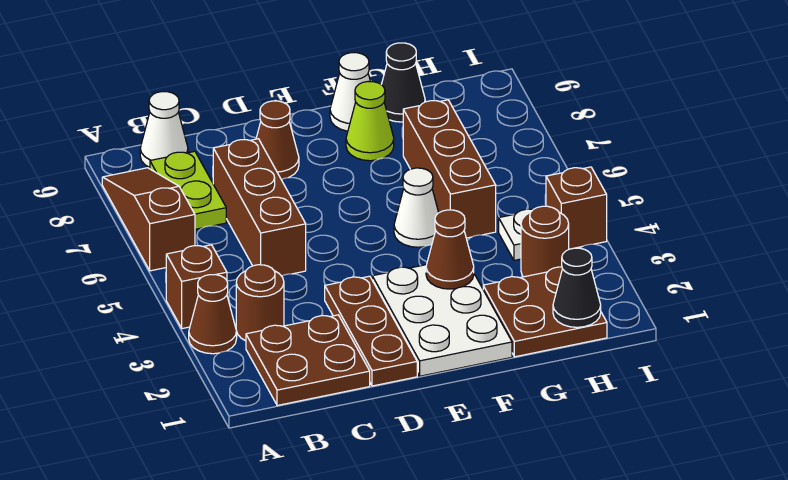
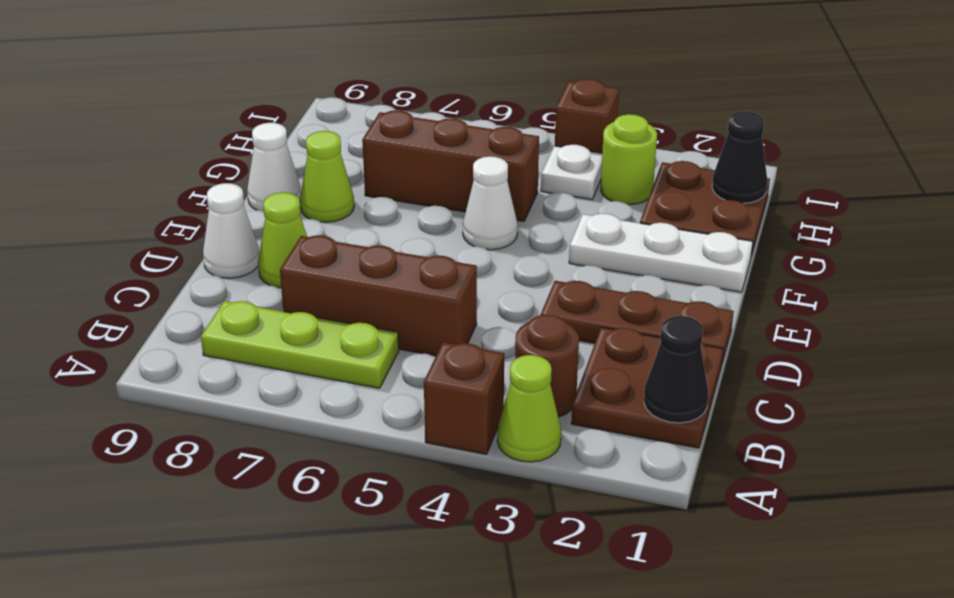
brown cone A3 level 1 -> lime cone A3 level 1
brown slope A6:A8 level 1 top 6 -> none
lime plate B7:B8 level 1 -> lime plate B6:B8 level 1
white cone B9 level 1 -> white cone D9 level 1
brown cone D8 level 1 -> lime cone D8 level 1
white plate E1:F3 level 1 -> white plate F1:F3 level 1
brown cone F3 level 2 -> none
black cone G9 level 1 -> black cone B1 level 2
brown round brick H3 level 1 -> lime round brick H3 level 1

